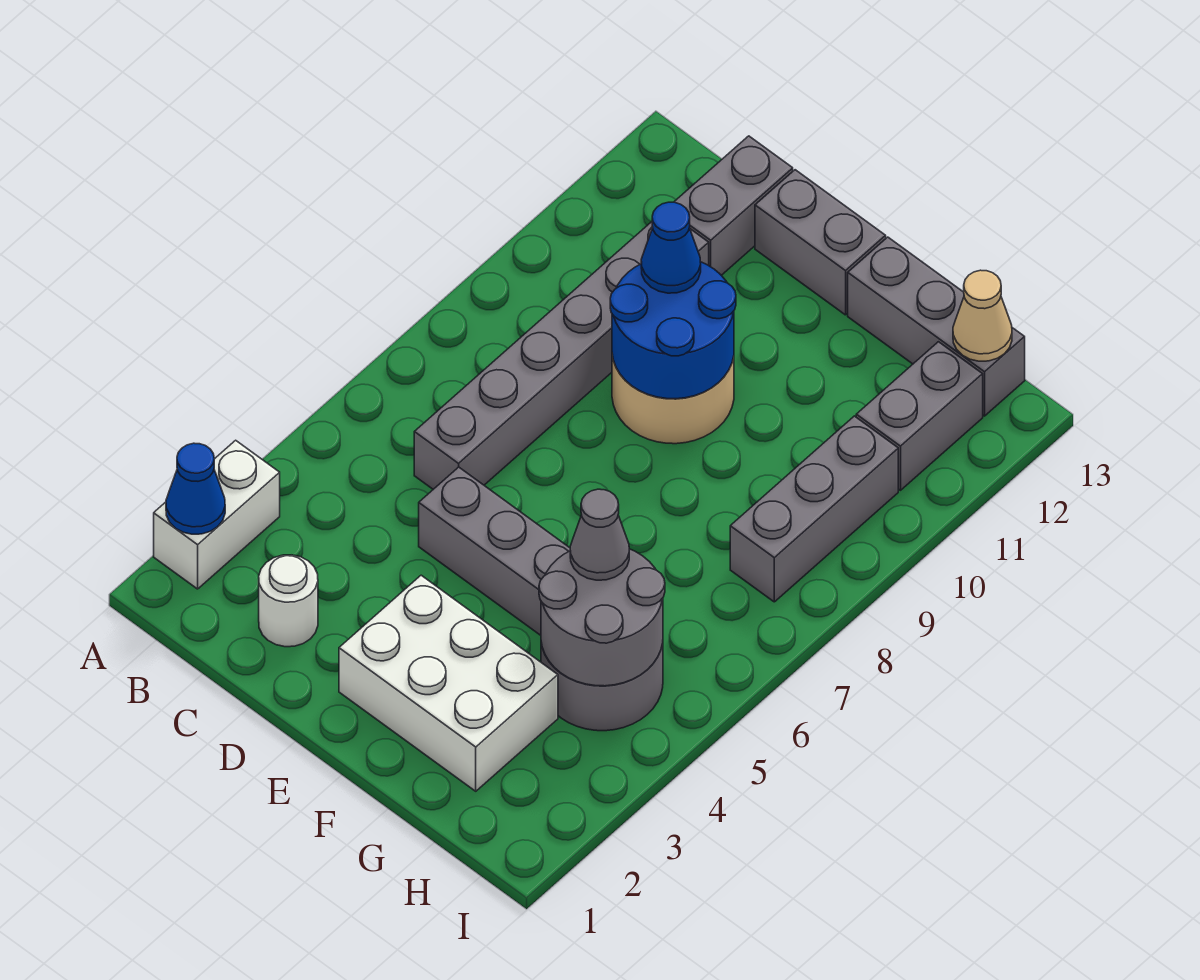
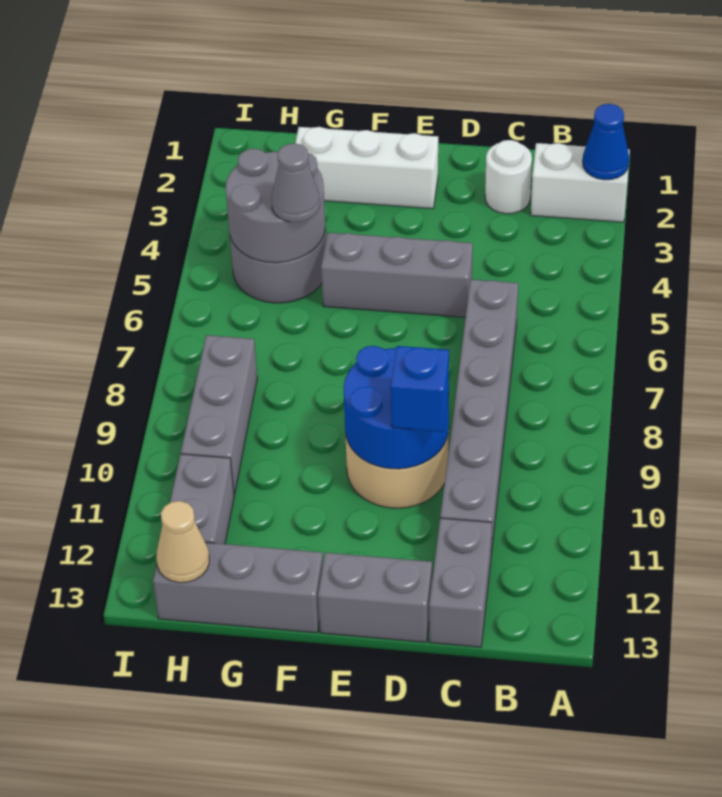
white brick A2:A3 level 1 -> white brick A2:B2 level 1
blue cone D10 level 3 -> blue brick D10 level 3
white brick E2:G3 level 1 -> white brick E2:G2 level 1

